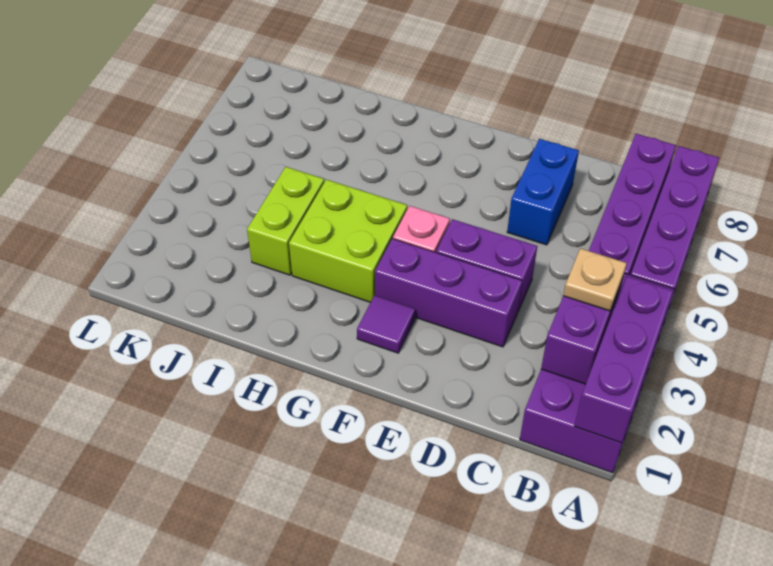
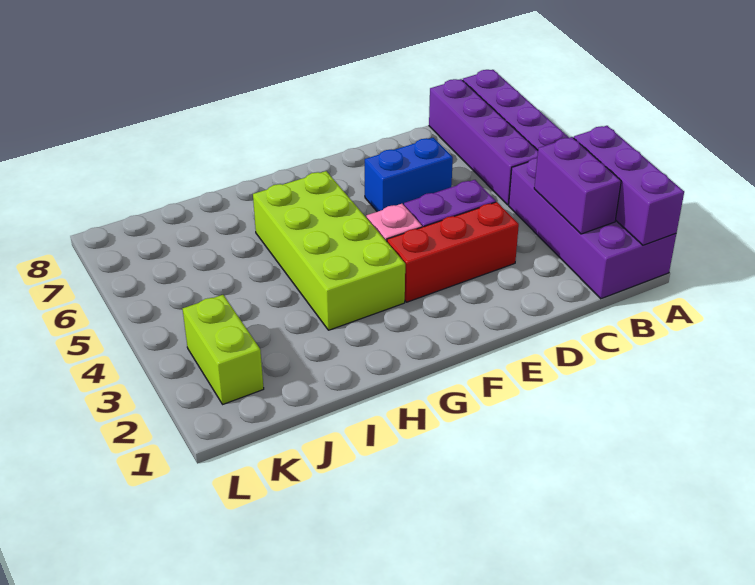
tan plate B3 level 3 -> none
purple brick D3:F3 level 1 -> red brick D3:F3 level 1
blue brick D6:D7 level 1 -> blue brick D6:E6 level 1
purple tile F2 level 1 -> none
lime brick G3:H4 level 1 -> lime brick G3:H6 level 1
lime brick I3:I4 level 1 -> lime brick K2:K3 level 1

